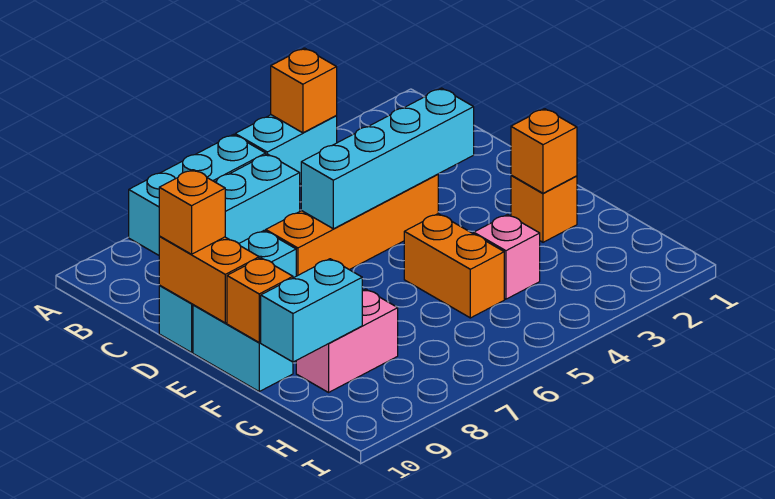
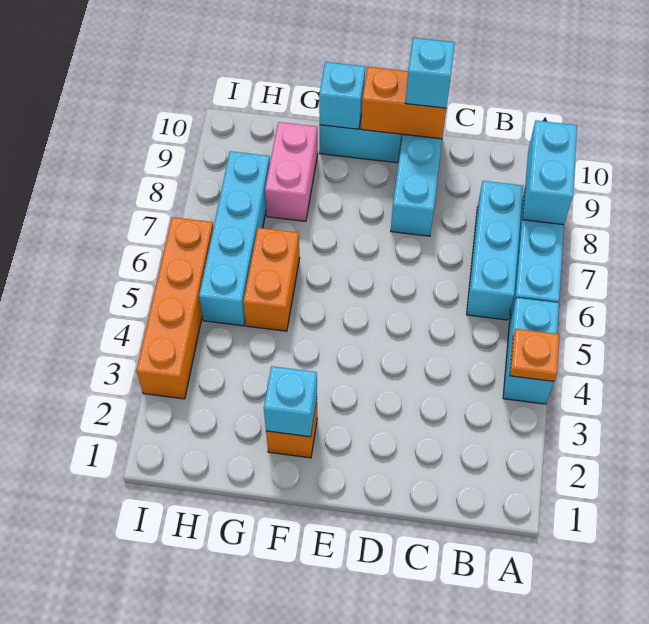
orange brick A4 level 2 -> orange plate A4 level 2
cyan brick D3:D6 level 2 -> cyan brick H5:H8 level 1
orange brick D4:D7 level 1 -> orange brick I3:I6 level 1
orange brick D10 level 3 -> cyan brick D10 level 3
orange brick F2 level 2 -> cyan brick F2 level 2
orange brick F5:G5 level 1 -> orange brick G5:G6 level 1
orange brick F10 level 2 -> cyan brick F10 level 2
pink brick G4 level 1 -> none
cyan brick G9:G10 level 2 -> cyan brick A8:A9 level 2

